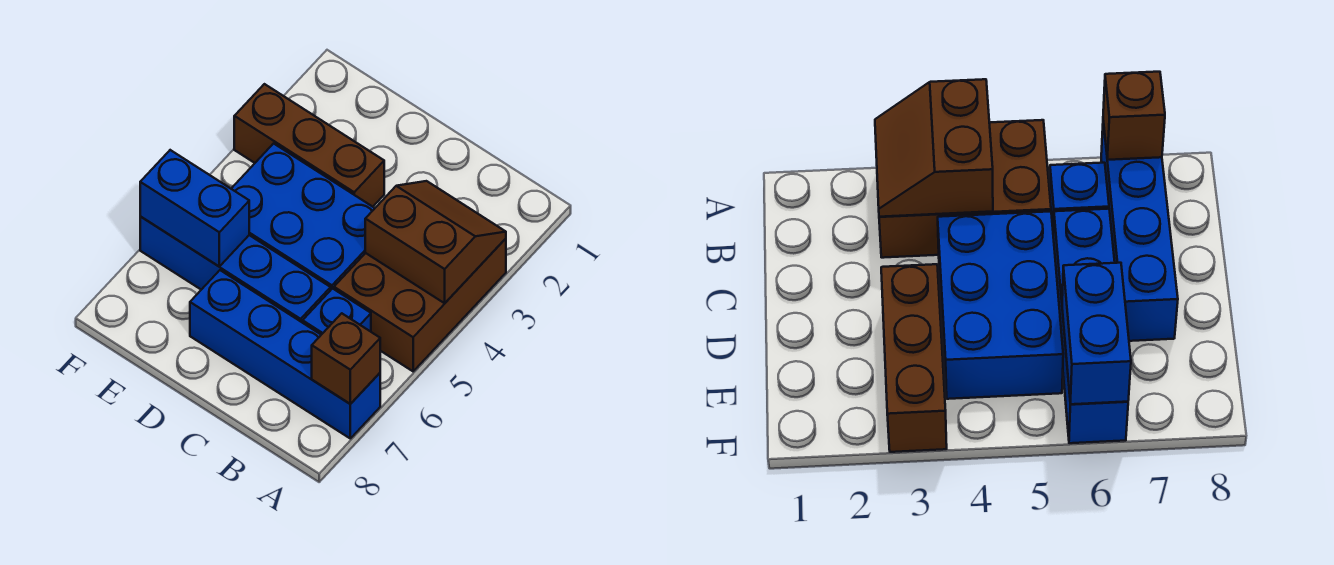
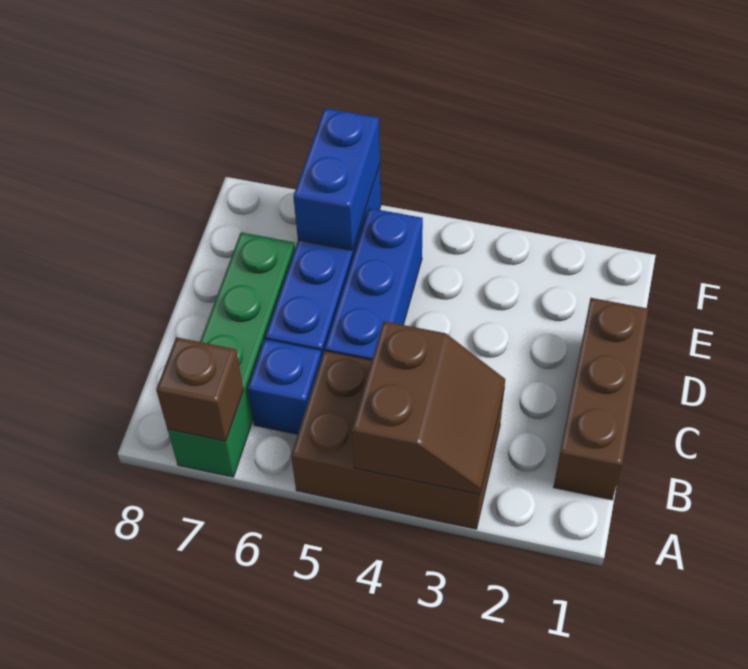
blue brick A7:D7 level 1 -> green brick A7:D7 level 1
blue brick C4:E5 level 1 -> blue brick C5:E5 level 1
brown brick D3:F3 level 1 -> brown brick B1:D1 level 1

